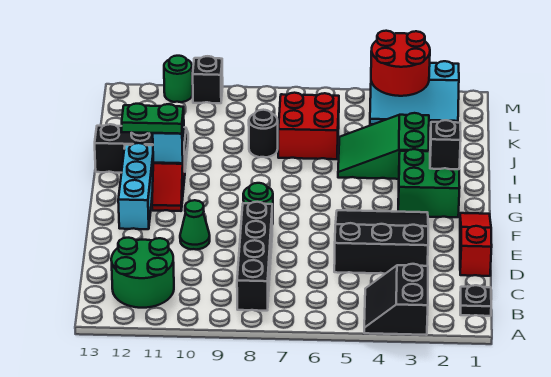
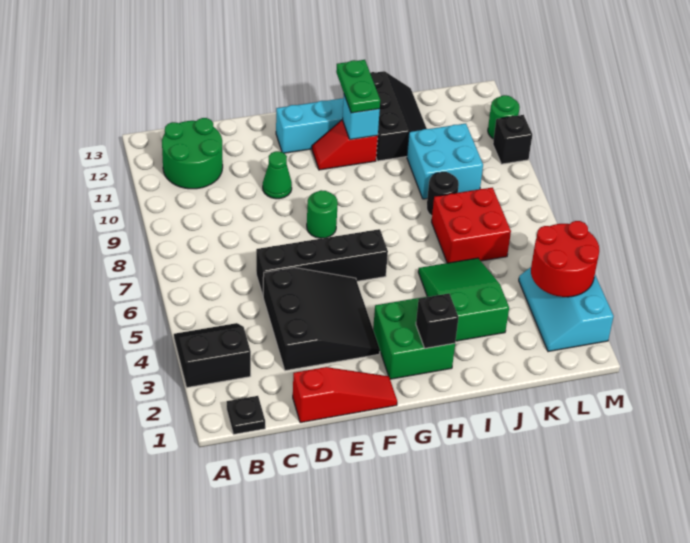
black brick B8:E8 level 1 -> black brick D6:G6 level 1
none -> cyan brick J9:K10 level 1

